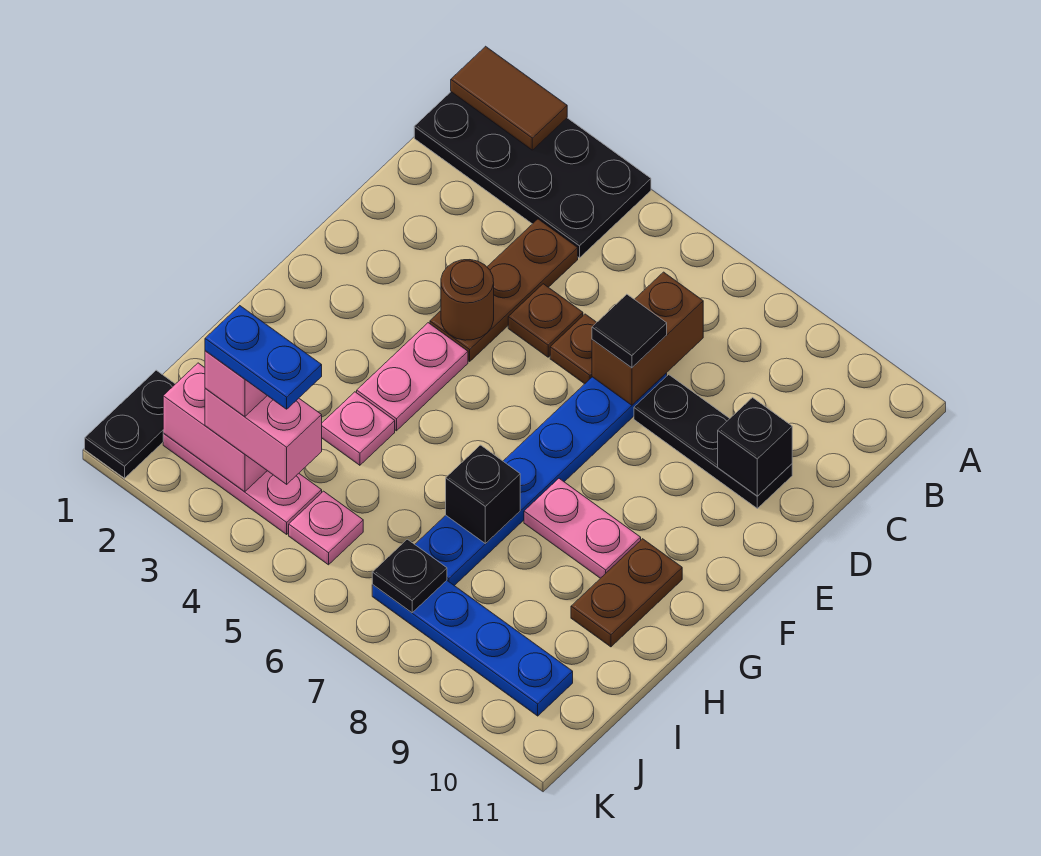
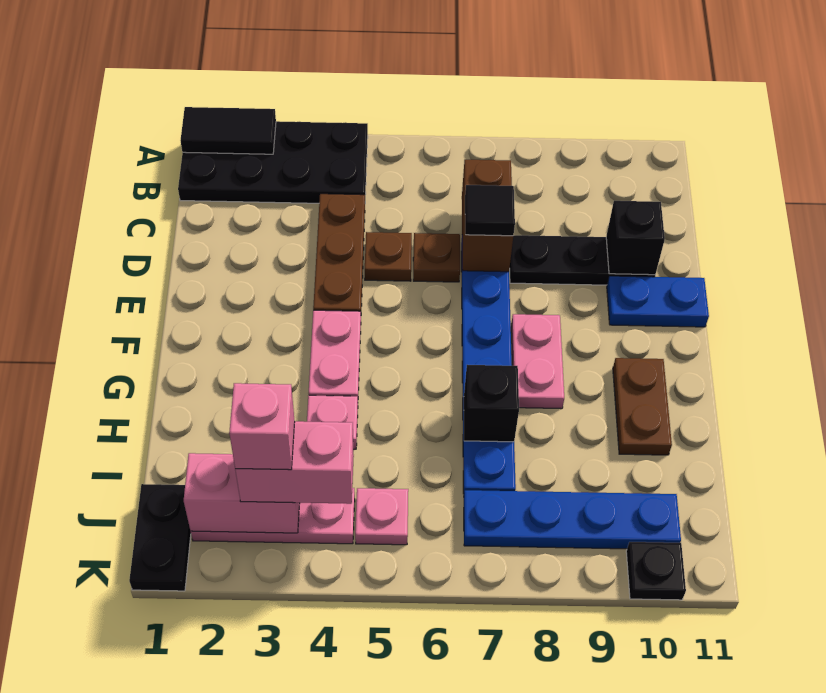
brown tile A1:A2 level 2 -> black tile A1:A2 level 2
brown round brick E4 level 2 -> none
pink plate G8:G9 level 1 -> pink plate F8:G8 level 1
blue plate J3:J4 level 5 -> blue plate E10:E11 level 1
black plate J7 level 2 -> black plate K10 level 1

